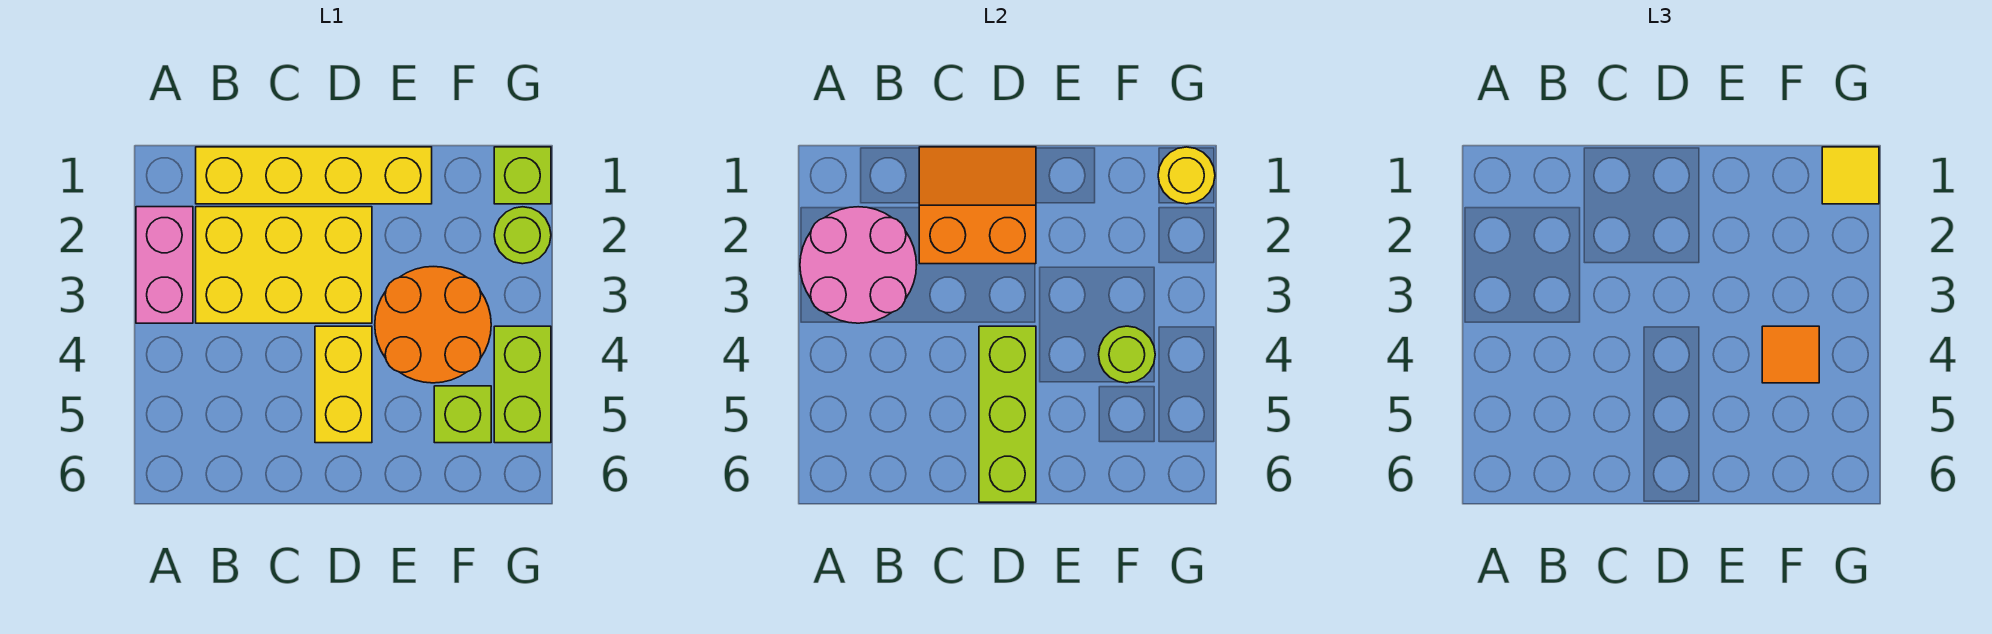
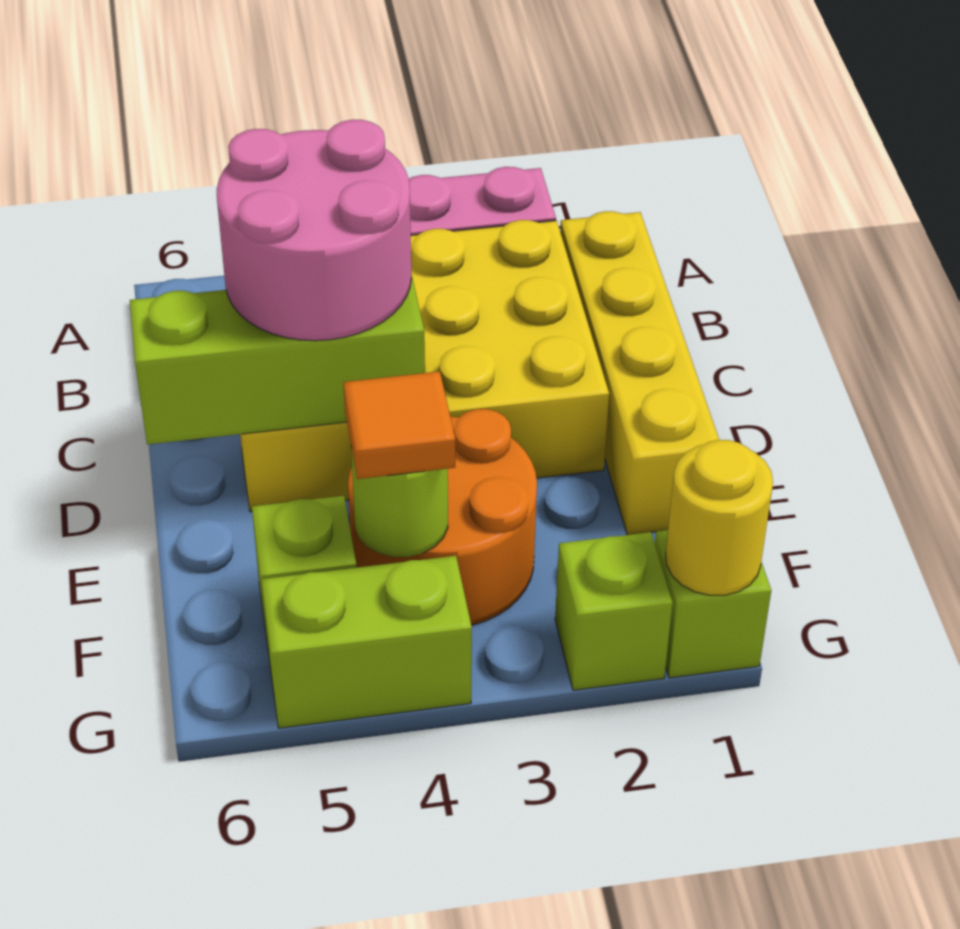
pink round brick A2:B3 level 2 -> pink round brick C4:D5 level 3
orange slope C1:D2 level 2 top 2 -> none
yellow tile G1 level 3 -> none
lime round brick G2 level 1 -> lime brick G2 level 1

